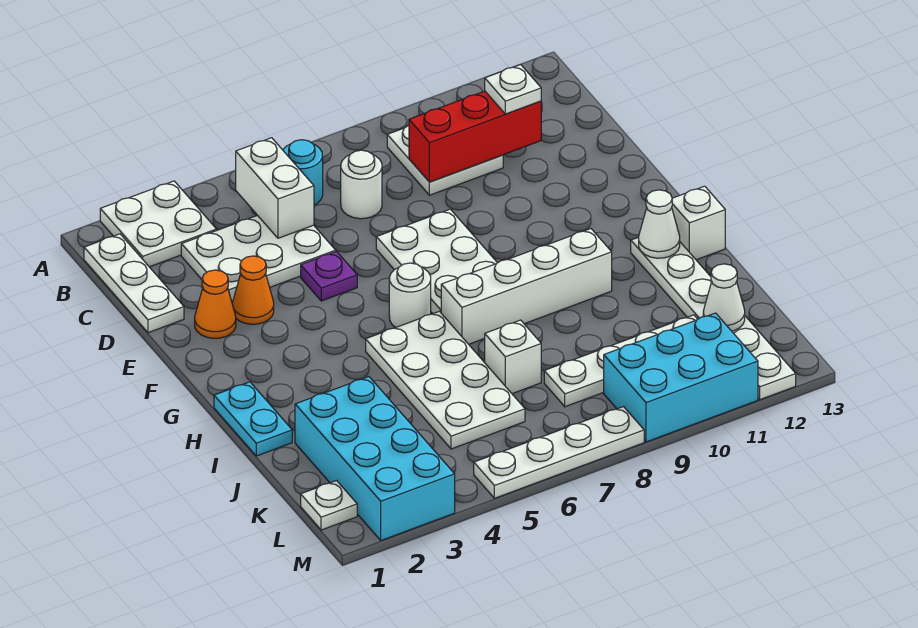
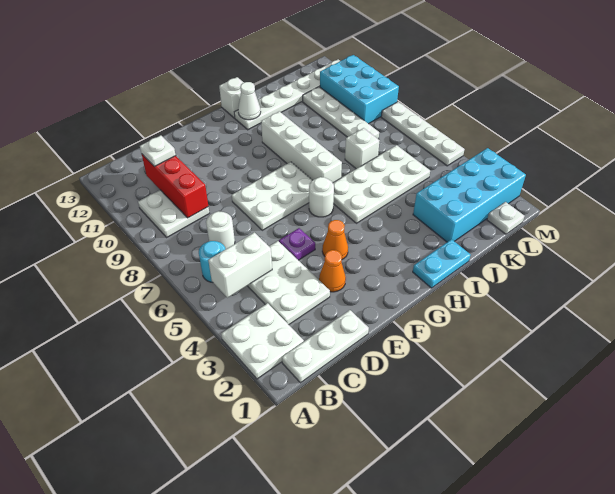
orange cone E2 level 1 -> orange cone F4 level 1
white cone K12 level 2 -> none

